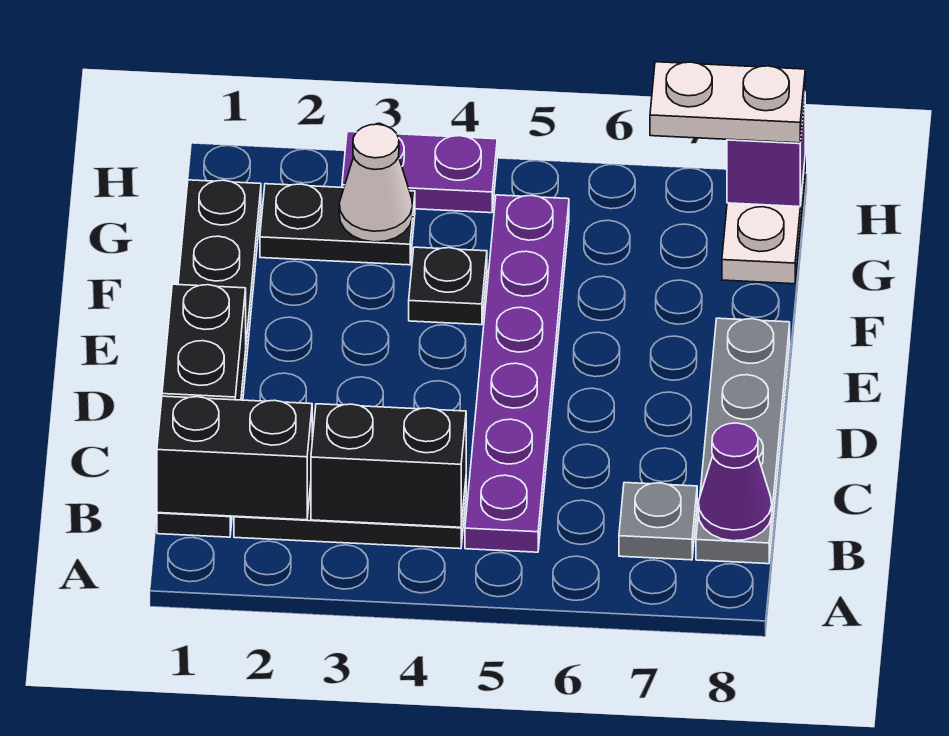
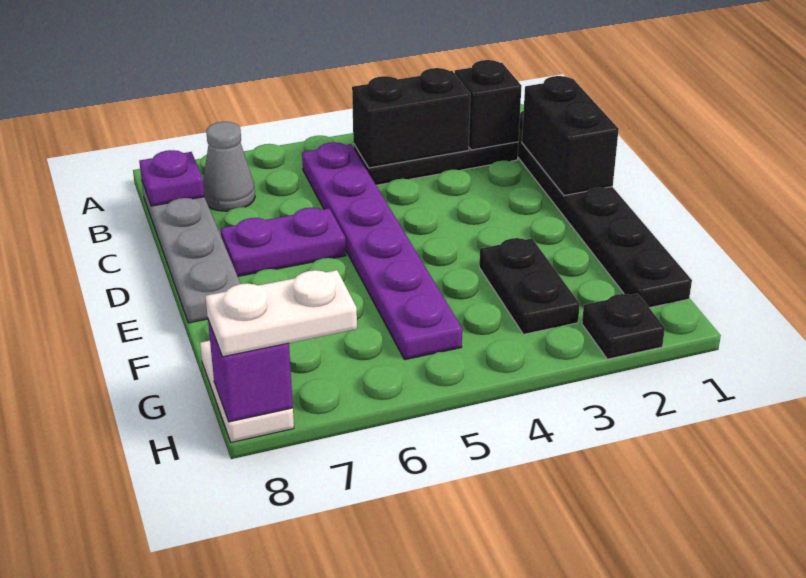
black brick B1:B2 level 2 -> black brick B2 level 2
grey plate B7 level 1 -> grey cone B7 level 1
purple cone B8 level 2 -> purple plate B8 level 2
black plate F4 level 1 -> black plate H2 level 1
black plate G2:G3 level 1 -> black plate F3:G3 level 1
white cone G3 level 2 -> none
purple plate H3:H4 level 1 -> purple plate D6:D7 level 1

